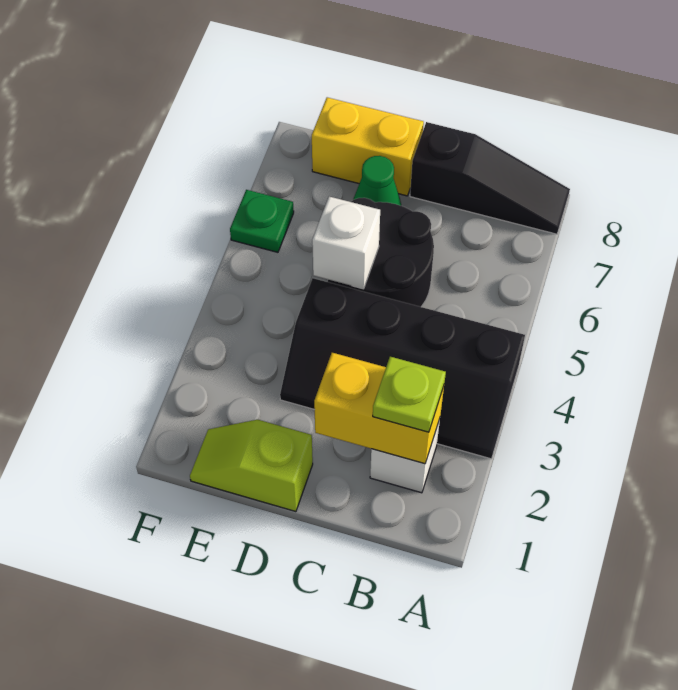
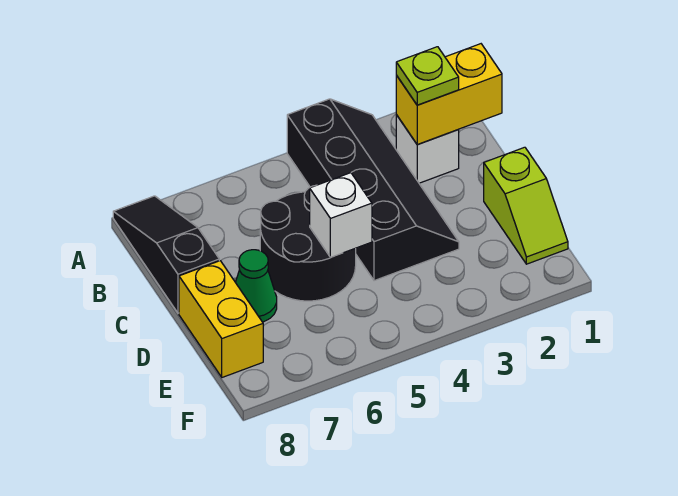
yellow brick B2:C2 level 2 -> yellow brick B1:B2 level 2
green plate F6 level 1 -> none

